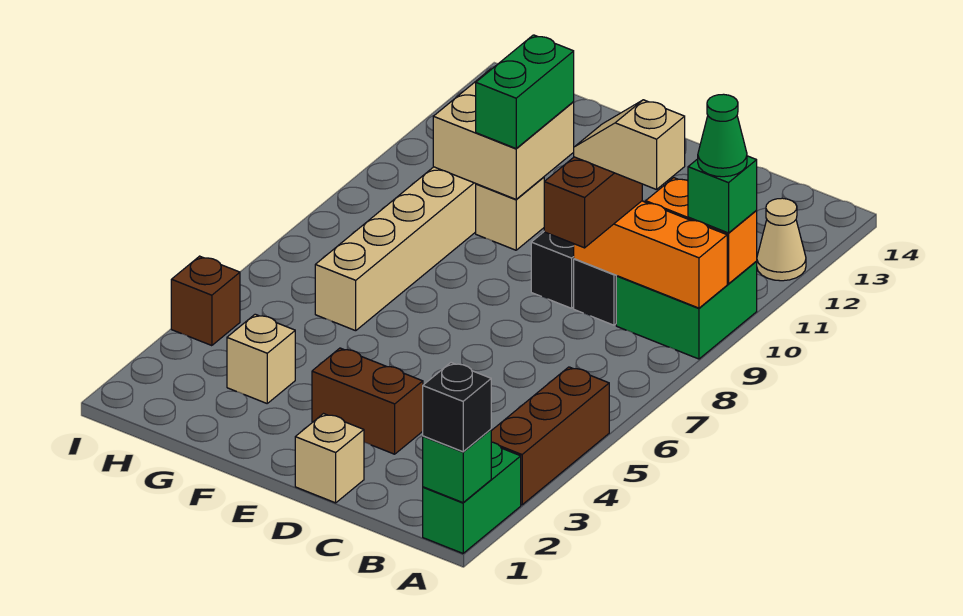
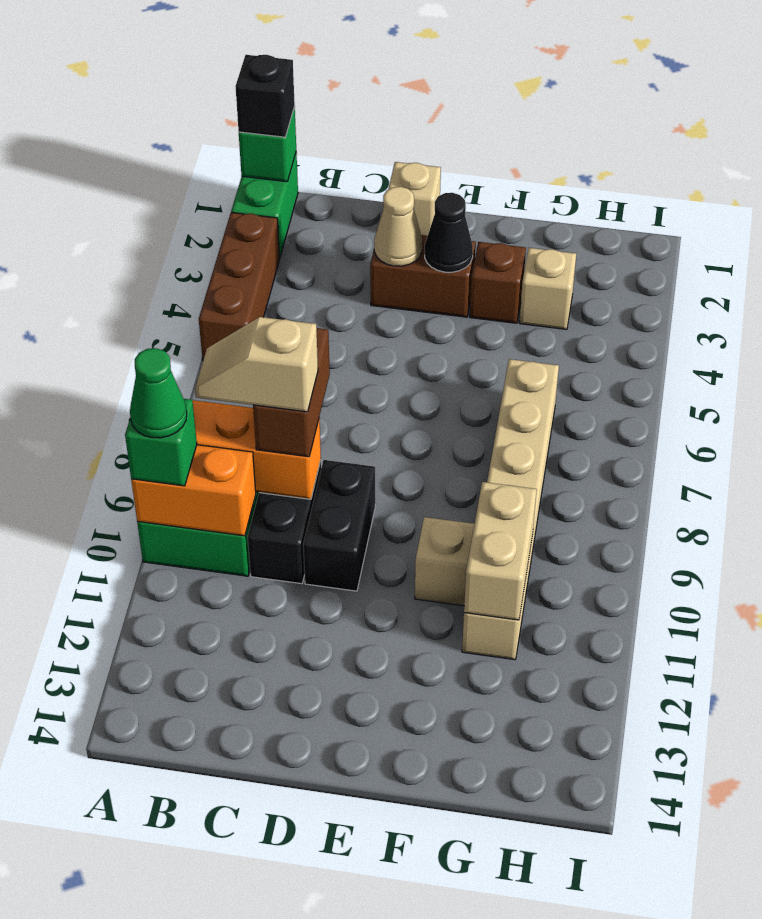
tan cone A12 level 1 -> tan cone D3 level 2
tan slope B9:C9 level 4 top B -> tan slope B9:C9 level 4 top C
none -> black cone E3 level 2
tan brick F10:G11 level 2 -> tan brick G10:G11 level 2
green brick F10:F11 level 3 -> none
brown brick I4 level 1 -> brown brick F3 level 1

